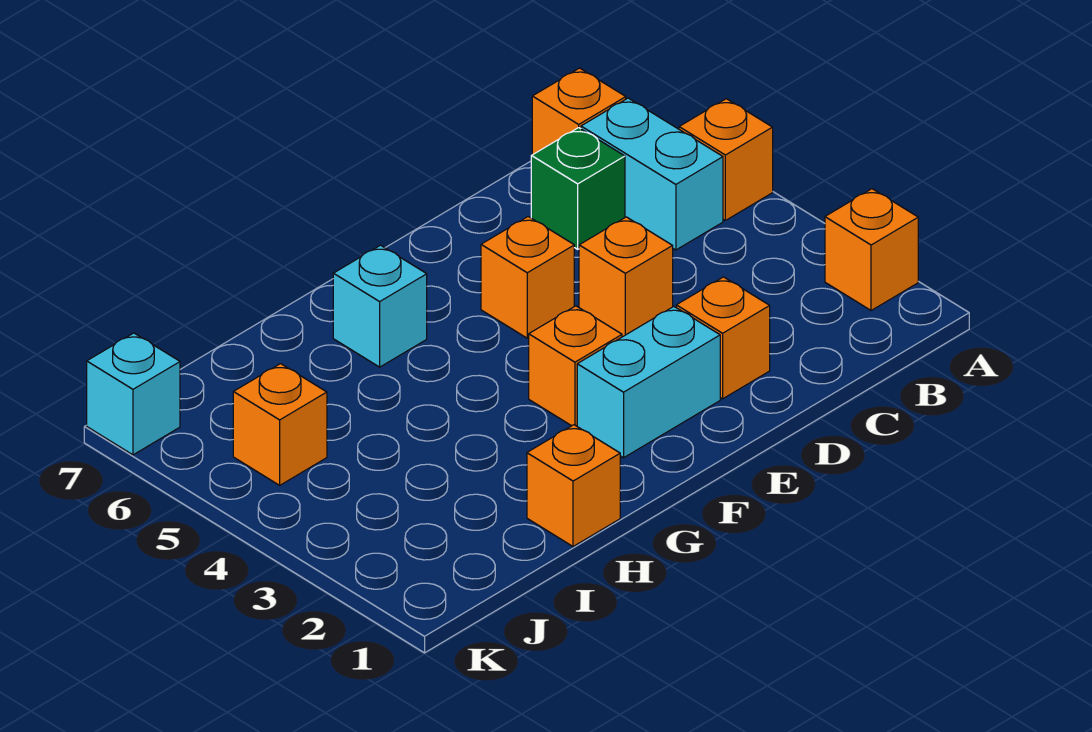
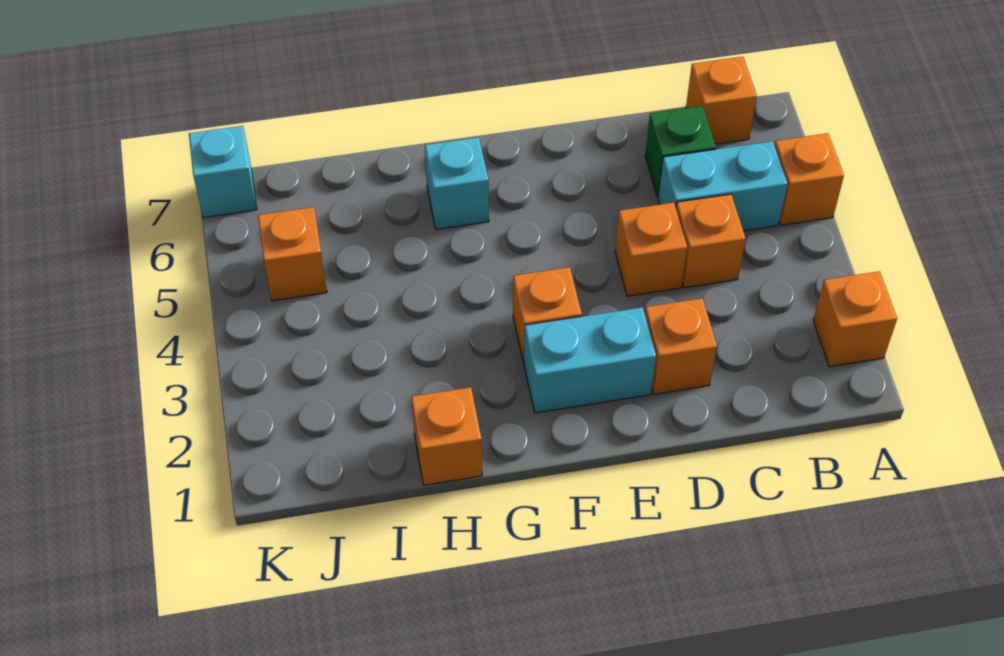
cyan brick B5:B6 level 1 -> cyan brick B5:C5 level 1
orange brick E5 level 1 -> orange brick C4 level 1

